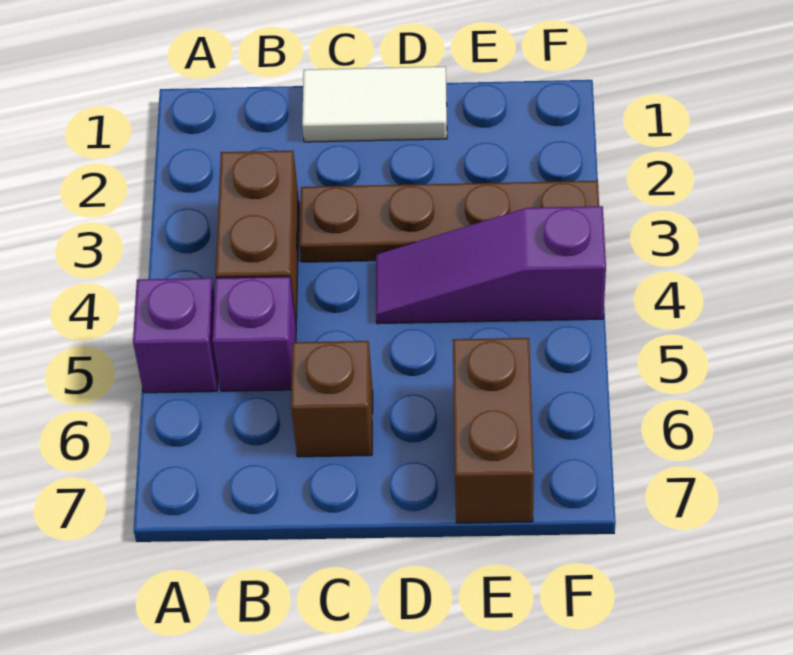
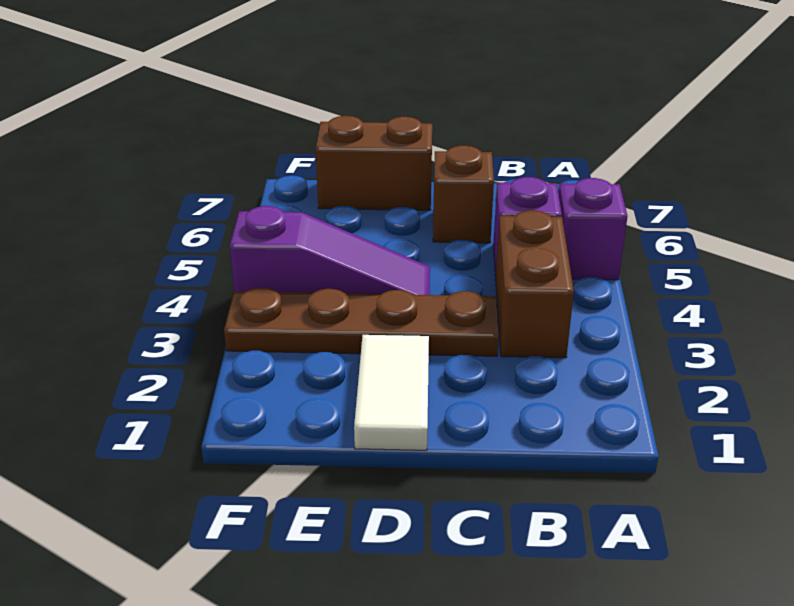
white tile C1:D1 level 1 -> white tile D1:D2 level 1
brown brick E6:E7 level 1 -> brown brick D7:E7 level 1

